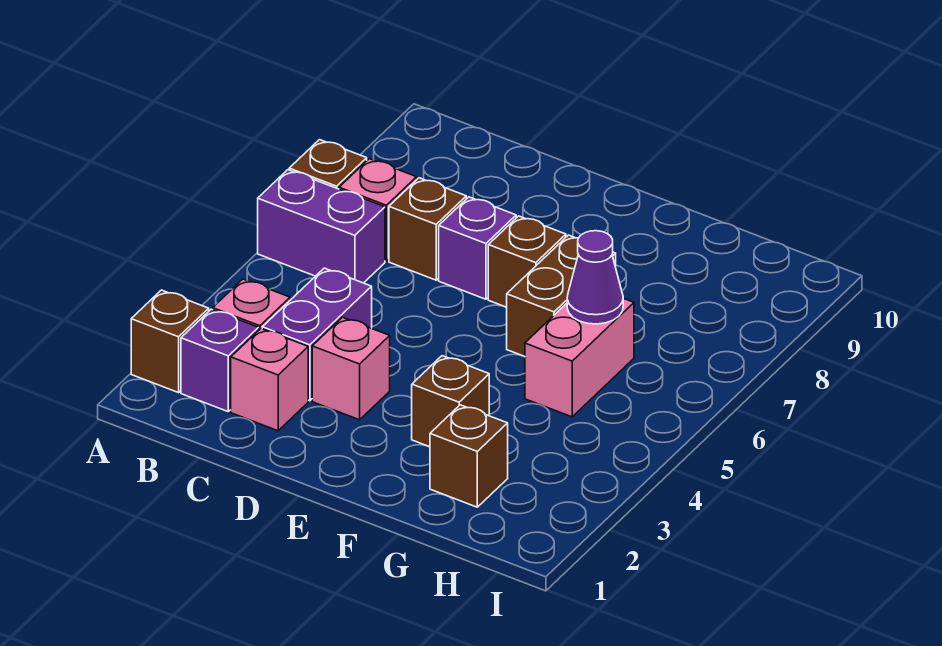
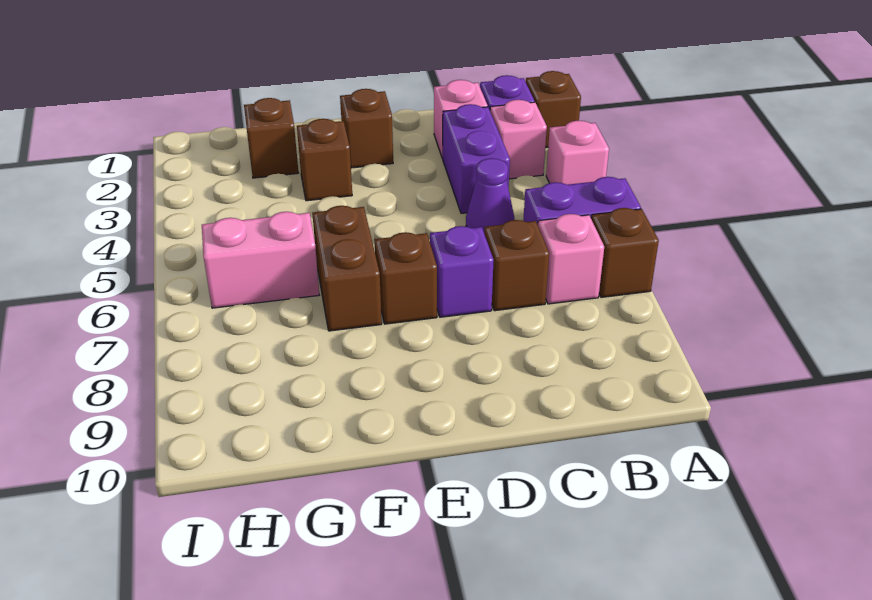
pink brick D3 level 1 -> pink brick A4 level 1
none -> brown brick E2 level 1
pink brick G5:G6 level 1 -> pink brick G6:H6 level 1
purple cone G6 level 2 -> purple cone C5 level 1

